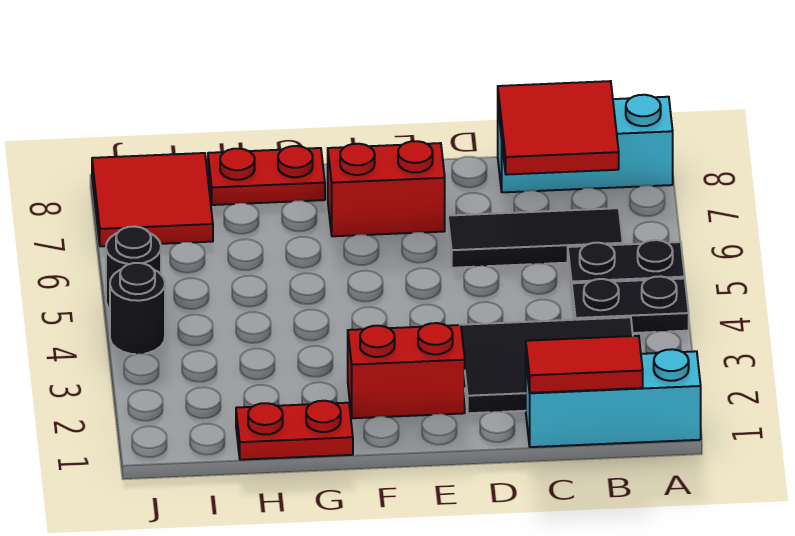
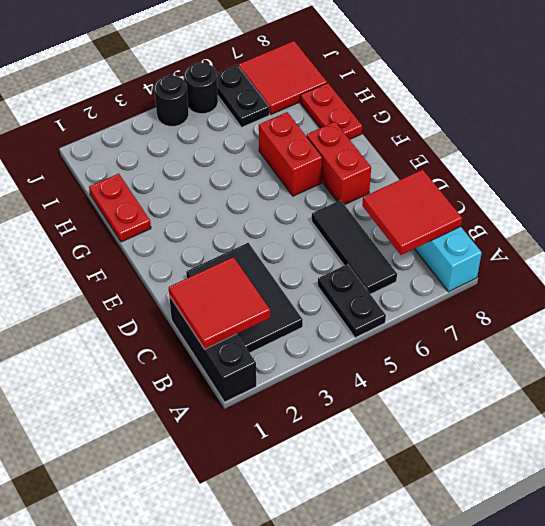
cyan brick A1:C1 level 1 -> black brick A1:C1 level 1
black plate A4:B4 level 1 -> black plate I6:J6 level 1
red tile B1:C1 level 2 -> red tile B1:C2 level 2
red brick E2:F2 level 1 -> red brick F6:G6 level 1

